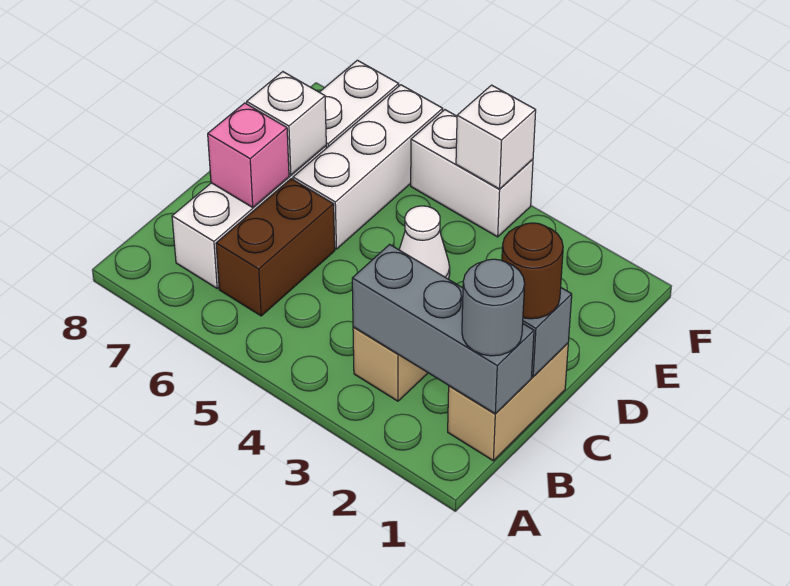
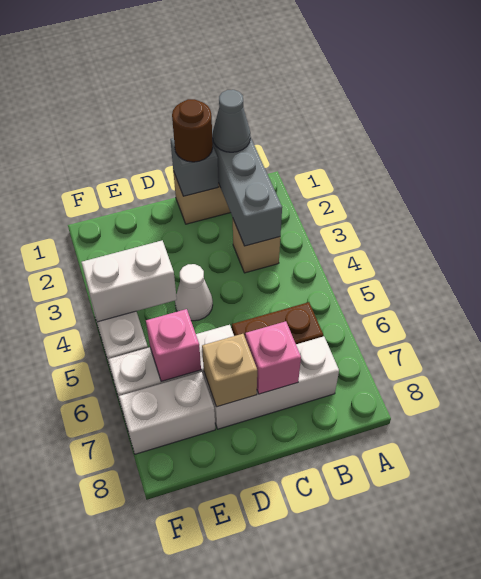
grey round brick B1 level 3 -> grey cone B1 level 3
white brick D7 level 2 -> tan brick D7 level 2
none -> pink brick E6 level 2
white brick F4 level 2 -> white brick E4:F4 level 2

